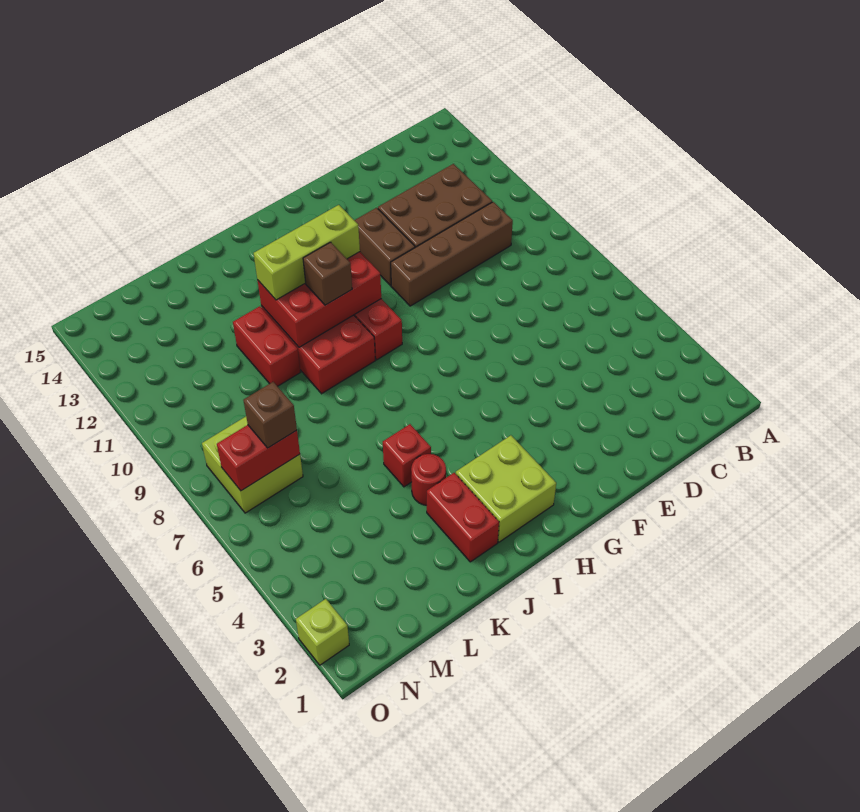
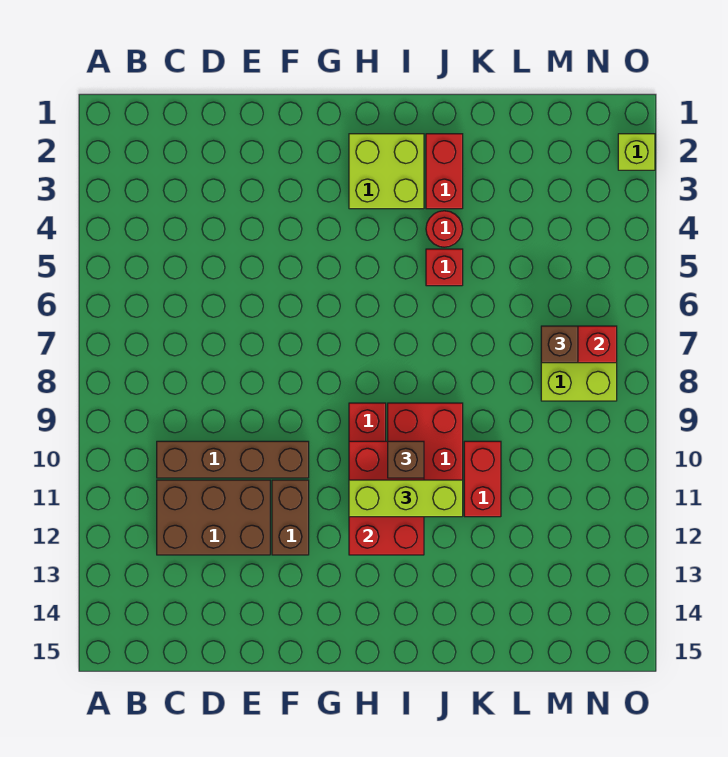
red brick H10:J11 level 2 -> red brick H10:I12 level 2

